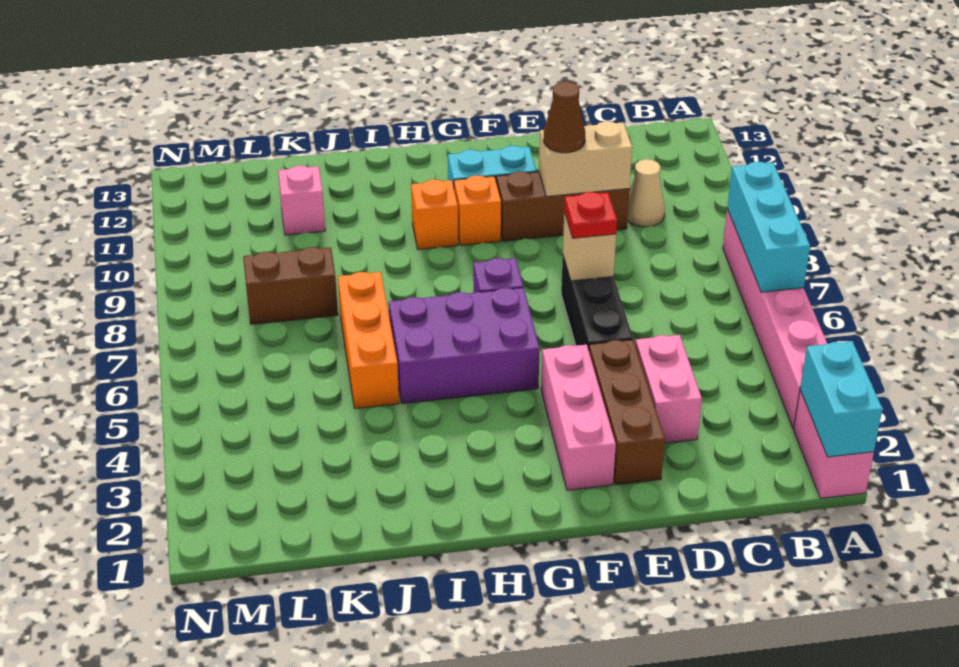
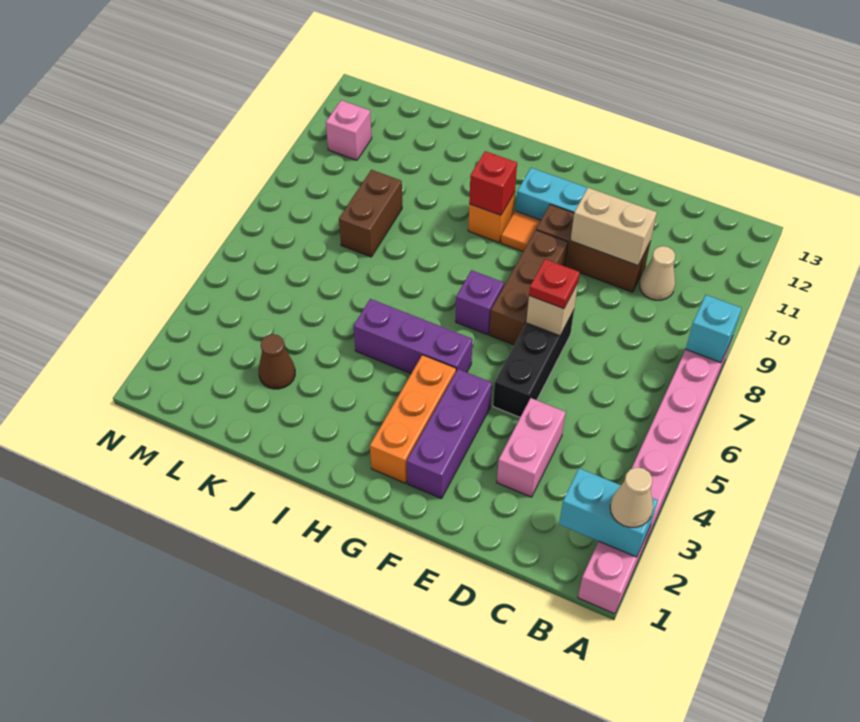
cyan brick A1:A2 level 2 -> cyan brick A2:B2 level 2
none -> tan cone A2 level 3
cyan brick A6:A8 level 2 -> cyan brick A8 level 2
brown brick E2:E4 level 1 -> brown brick F7:F9 level 1
brown cone E10 level 3 -> brown cone K3 level 1
pink brick F2:F4 level 1 -> purple brick F2:F4 level 1
purple brick G5:I6 level 1 -> purple brick G5:I5 level 1
orange brick G10 level 1 -> orange tile G10 level 1
none -> red brick H10 level 2
orange brick J5:J7 level 1 -> orange brick G2:G4 level 1
brown brick K8:L8 level 1 -> brown brick K8:K9 level 1
pink brick K11 level 1 -> pink brick M11 level 1

